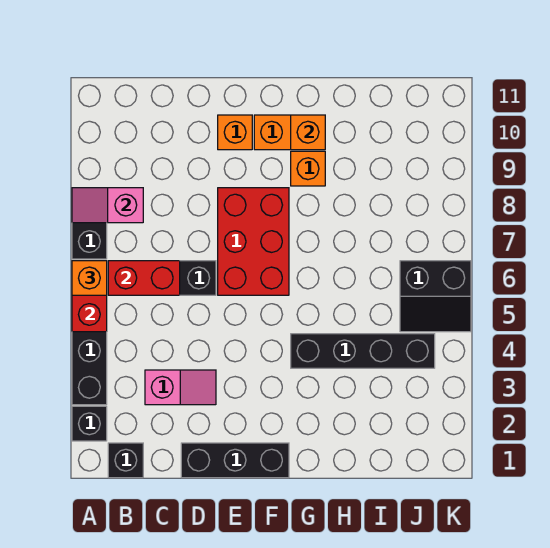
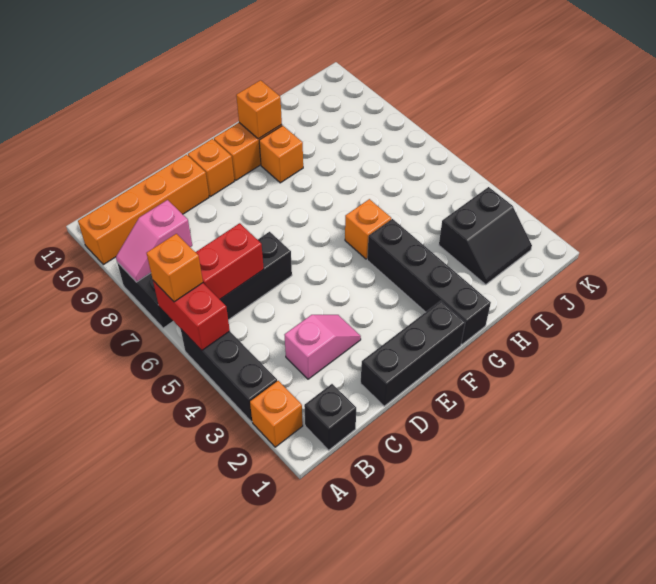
black brick A2 level 1 -> orange brick A2 level 1
none -> orange brick A10:D10 level 1
red brick E6:F8 level 1 -> none
black brick G4:J4 level 1 -> black brick G1:G4 level 1
none -> orange brick G5 level 1
black slope J5:K6 level 1 top 6 -> black slope I2:J3 level 1 top 3

